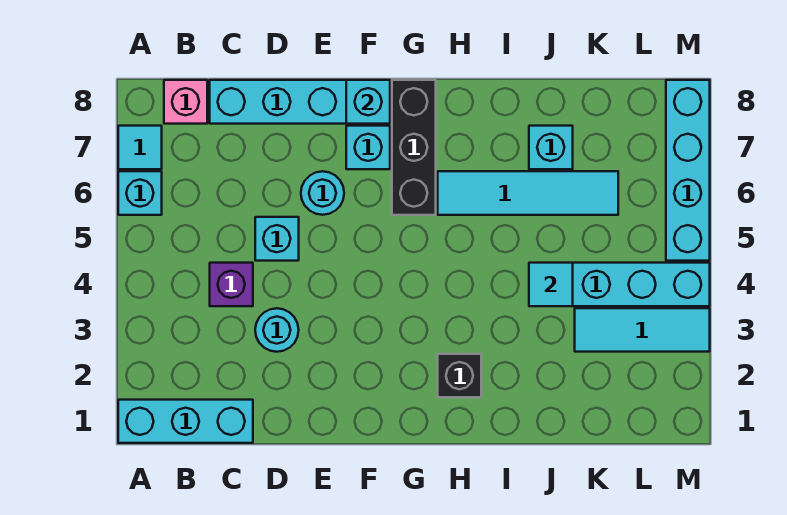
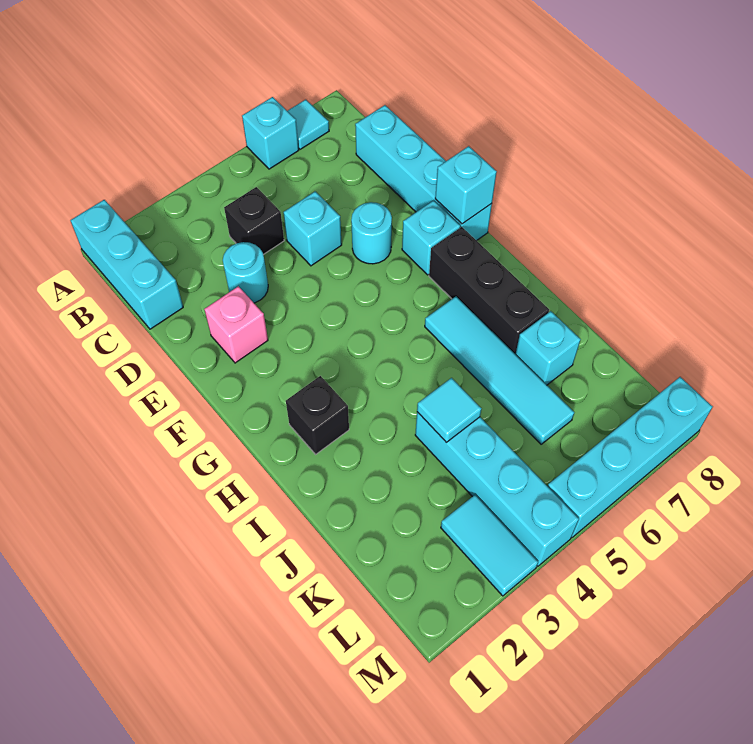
pink brick B8 level 1 -> pink brick E2 level 1
purple brick C4 level 1 -> black brick C4 level 1
black brick G6:G8 level 1 -> black brick G7:I7 level 1
cyan tile K3:M3 level 1 -> cyan tile L3:M3 level 1

